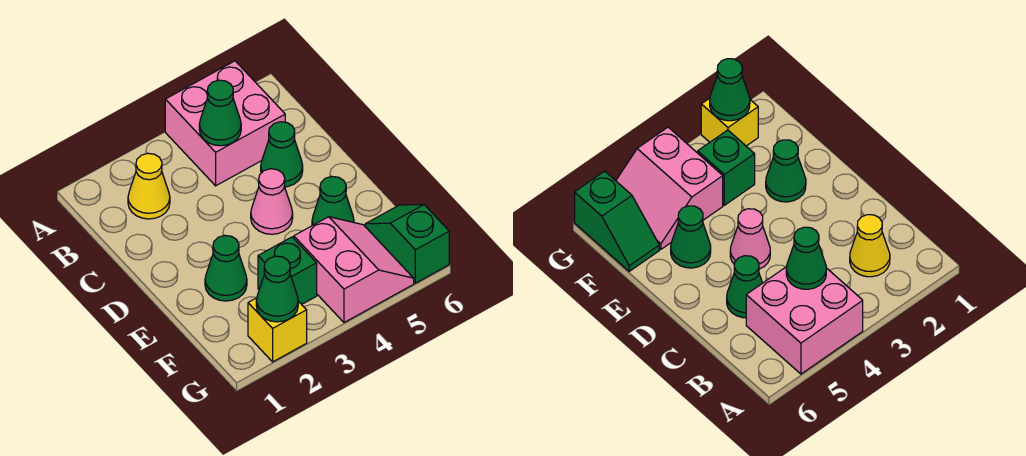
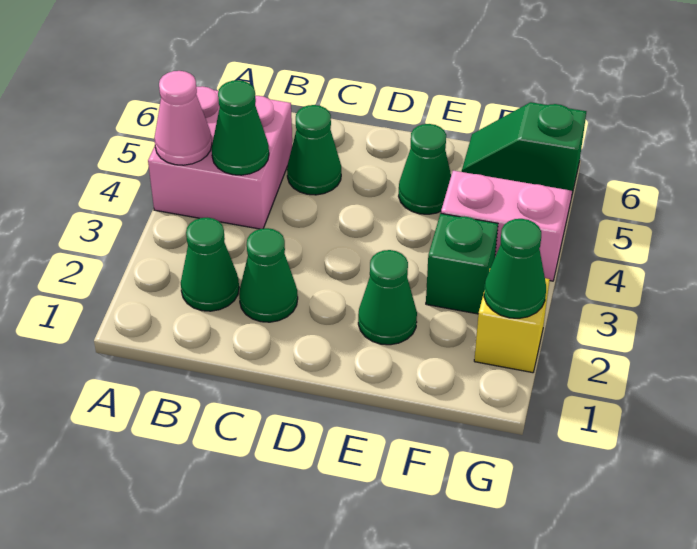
yellow cone B2 level 1 -> green cone B2 level 1
none -> green cone C2 level 1
pink cone D4 level 1 -> pink cone A4 level 2

